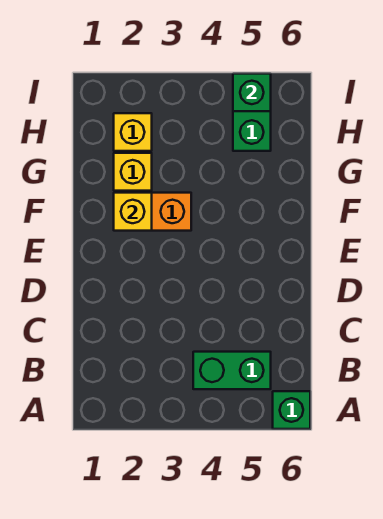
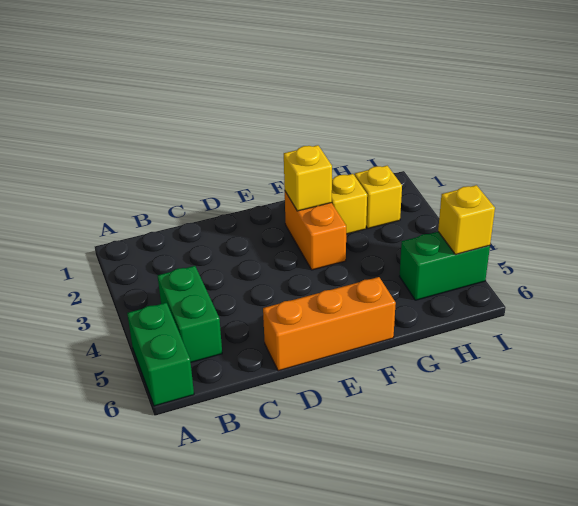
green brick A6 level 1 -> green brick A5:A6 level 1
none -> orange brick D6:F6 level 1
green brick I5 level 2 -> yellow brick I5 level 2

